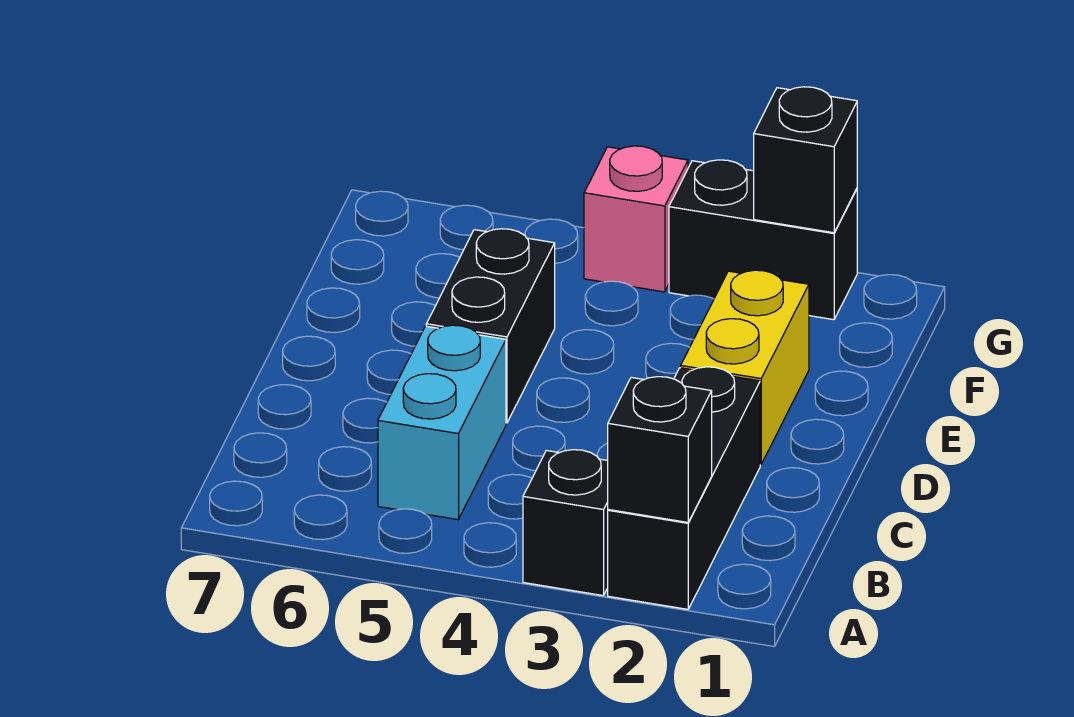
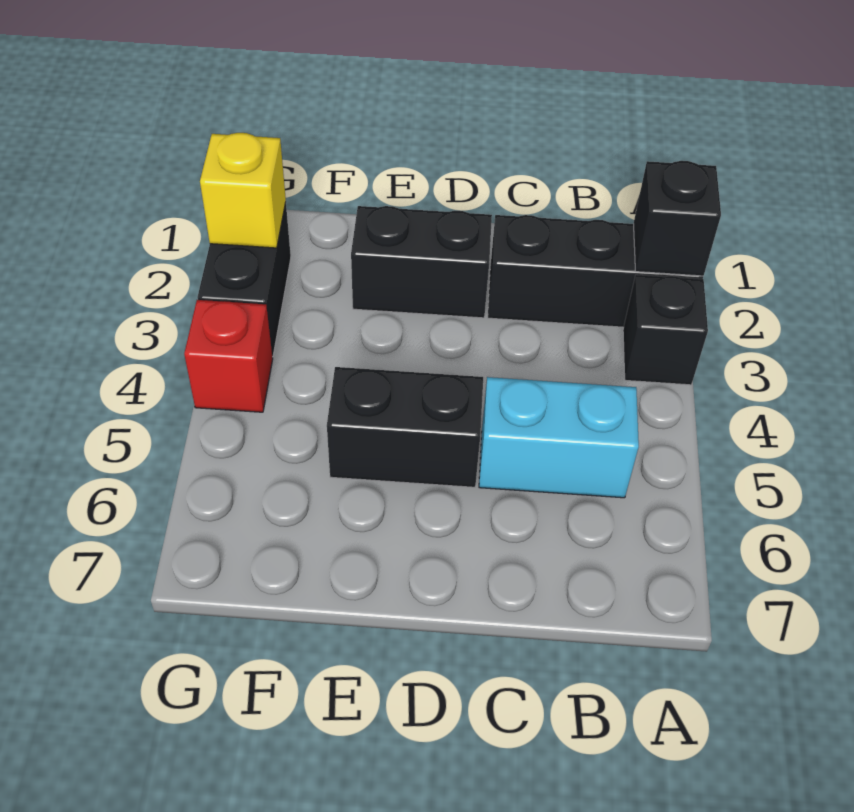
yellow brick D2:E2 level 1 -> black brick D2:E2 level 1
black brick G2 level 2 -> yellow brick G2 level 2
pink brick G4 level 1 -> red brick G4 level 1

